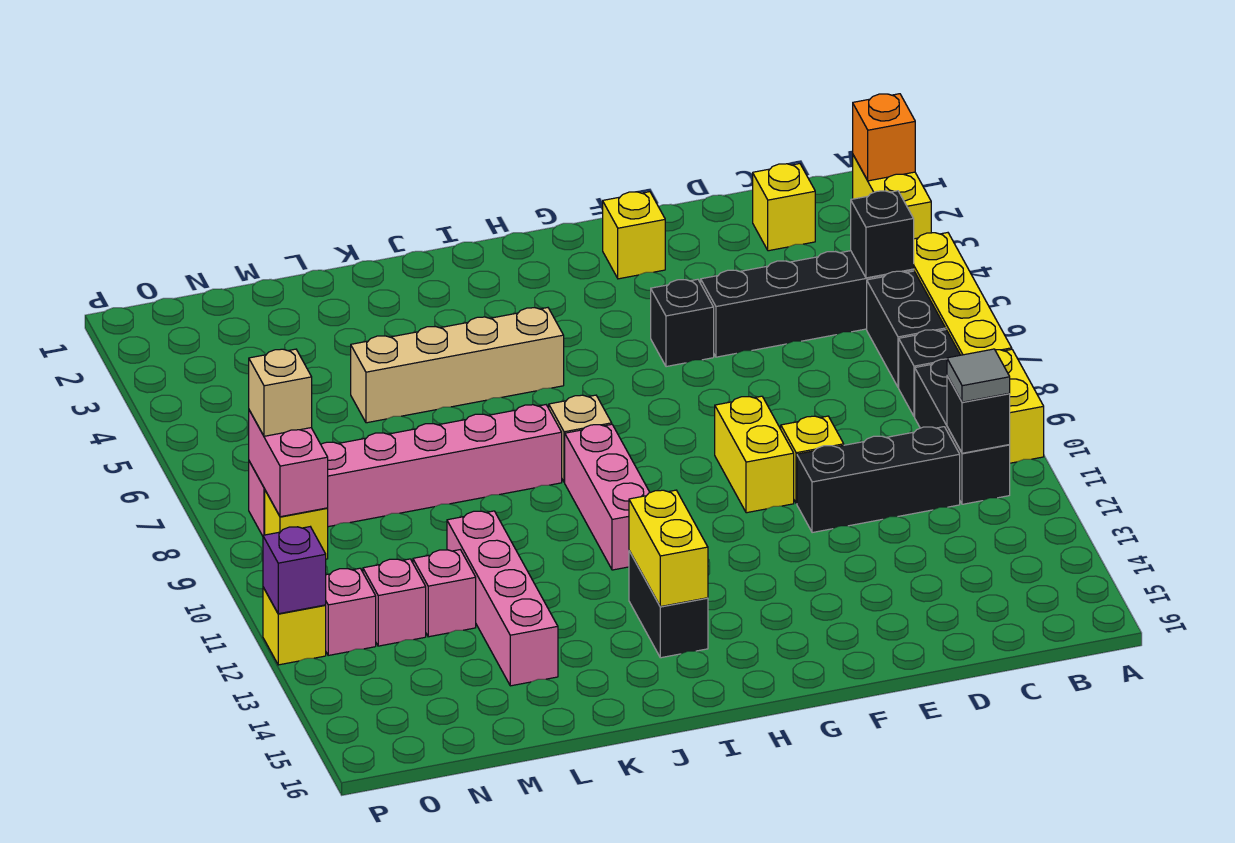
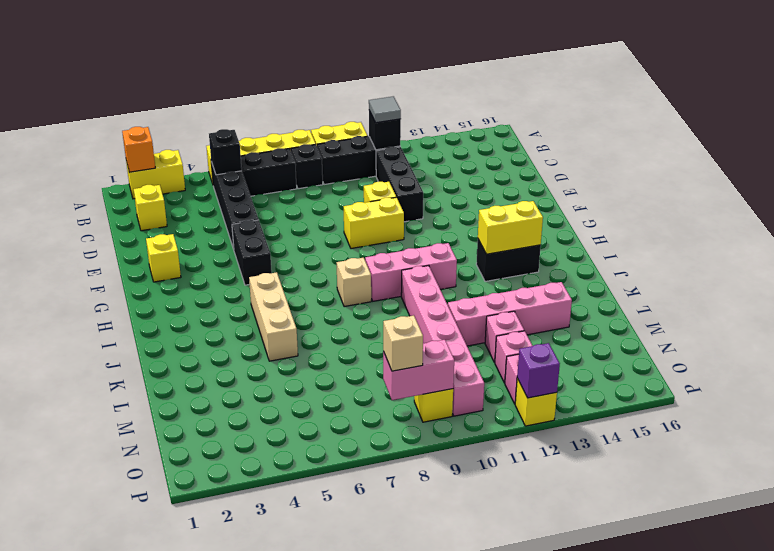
black brick F5 level 1 -> black brick F5:G5 level 1
tan brick I5:L5 level 1 -> tan brick I5:K5 level 1
pink brick J8:O8 level 1 -> pink brick J10:O10 level 1

